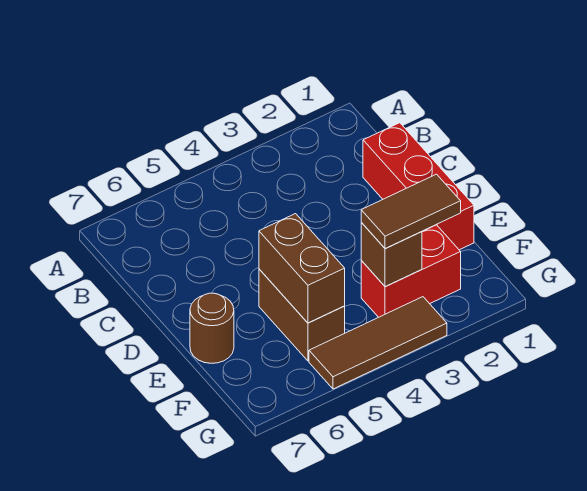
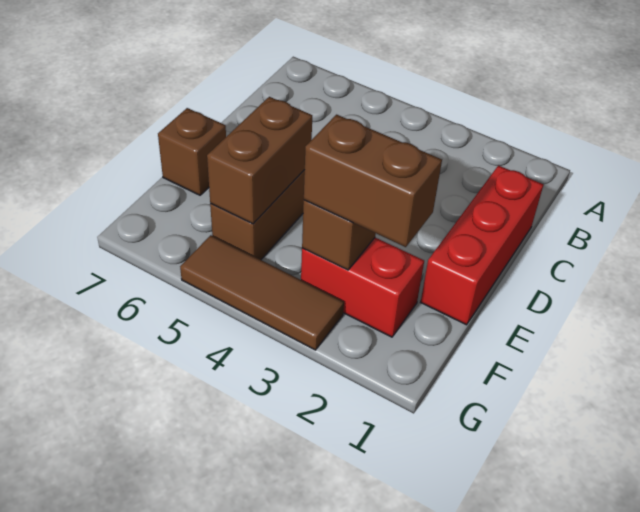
brown round brick E7 level 1 -> brown brick E7 level 1
brown tile F2:F3 level 3 -> brown brick F2:F3 level 3

